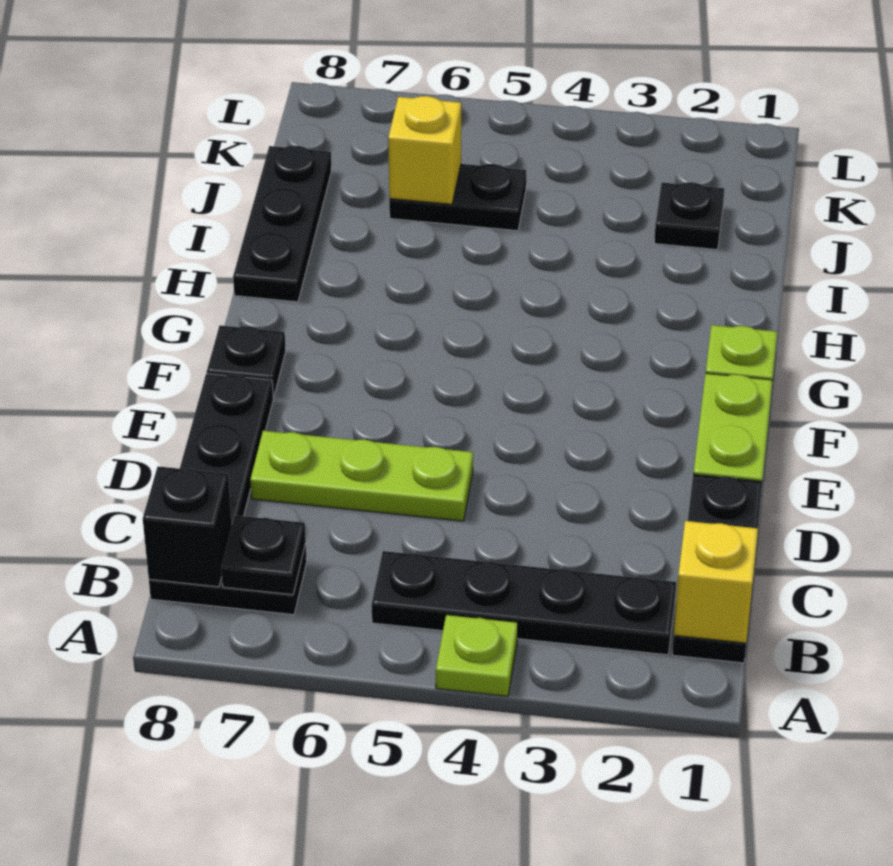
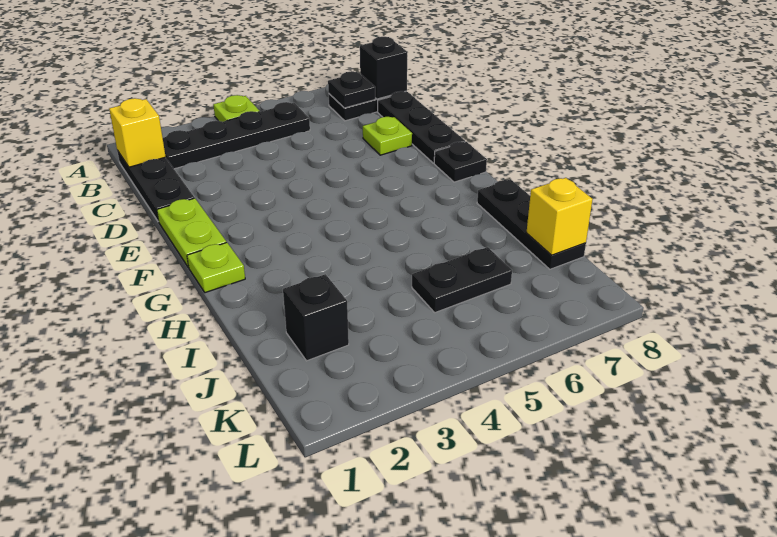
lime plate D5:D7 level 1 -> lime plate D7 level 1
black plate J2 level 1 -> black brick J2 level 1
yellow brick J6 level 2 -> yellow brick J8 level 2

